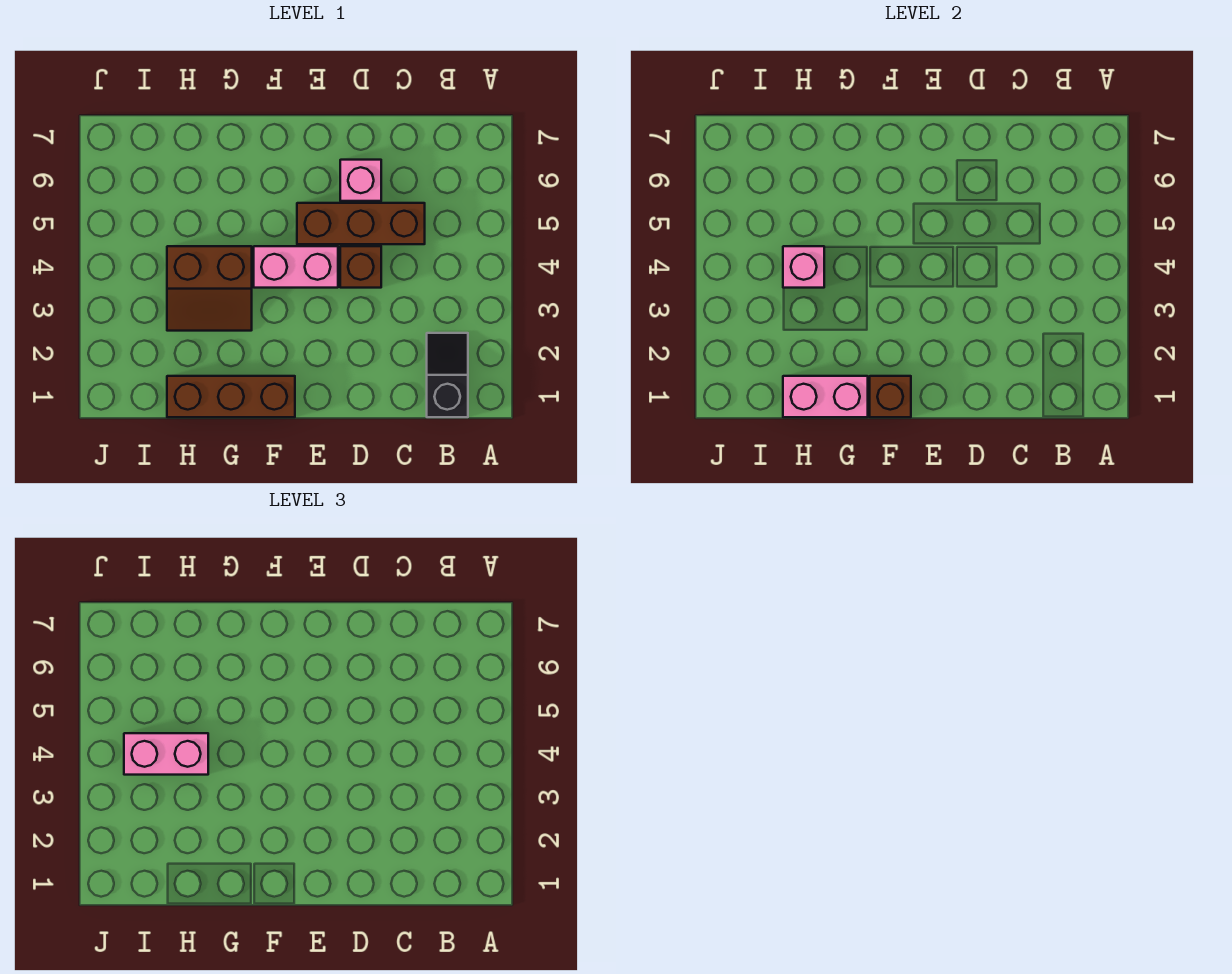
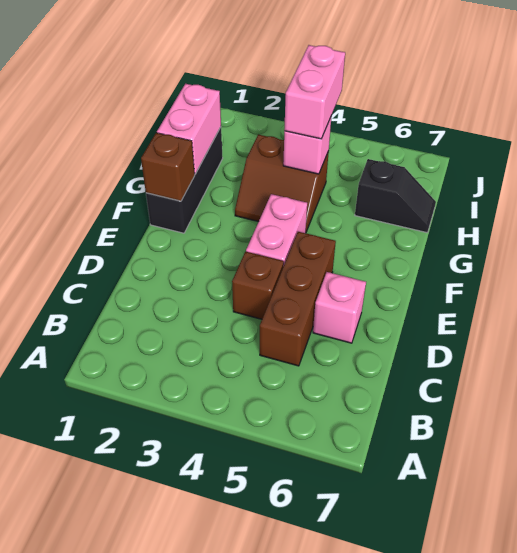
black slope B1:B2 level 1 top 1 -> black slope H6:H7 level 1 top 6
brown brick F1:H1 level 1 -> black brick F1:H1 level 1
brown slope G3:H4 level 1 top 4 -> brown slope G3:H4 level 1 top H

